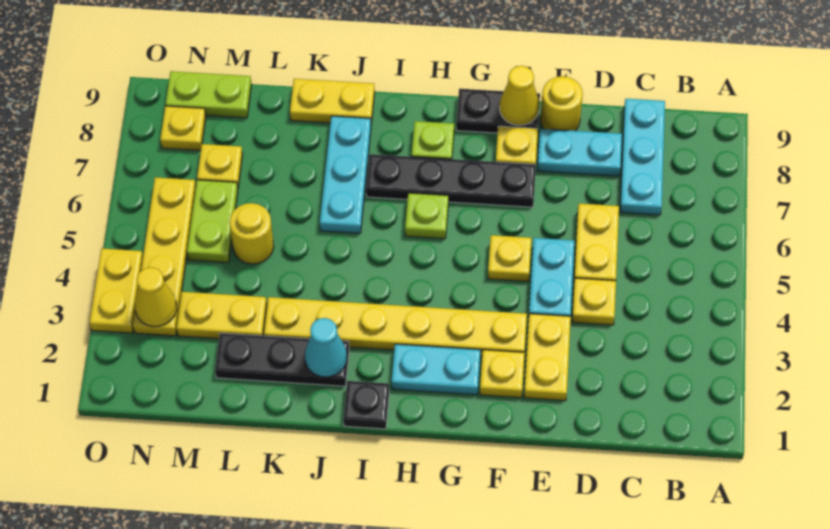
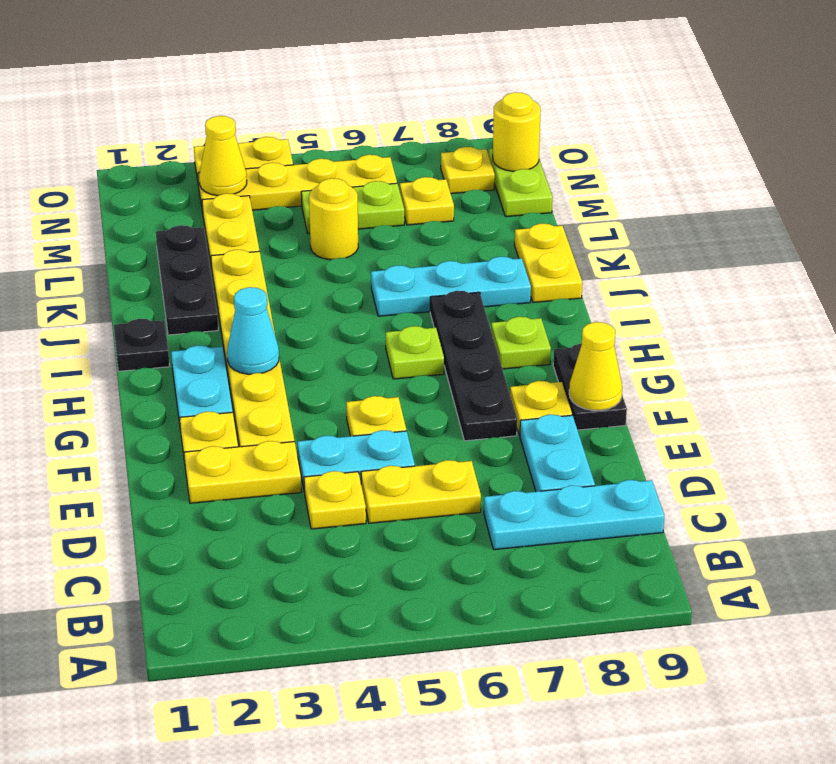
yellow round brick E9 level 1 -> yellow round brick N9 level 2
cyan cone J2 level 2 -> cyan cone H3 level 2

